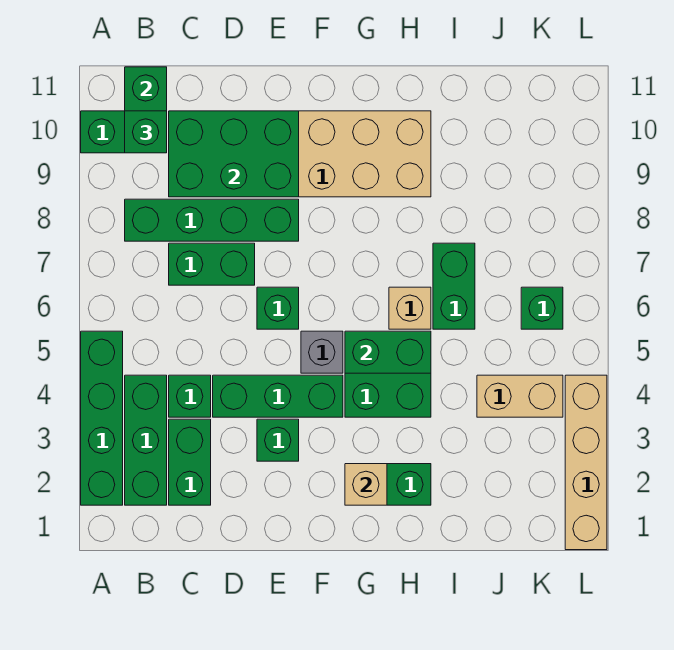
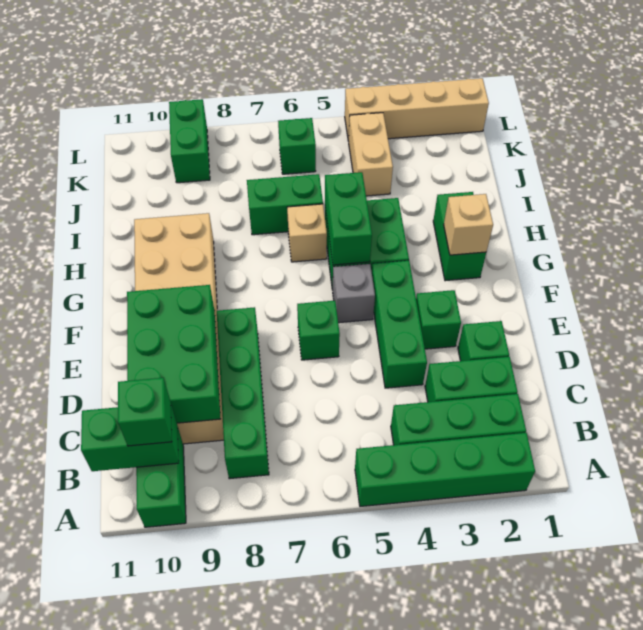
green brick C4 level 1 -> green brick D2 level 1
green brick C7:D7 level 1 -> green brick K9:L9 level 1

